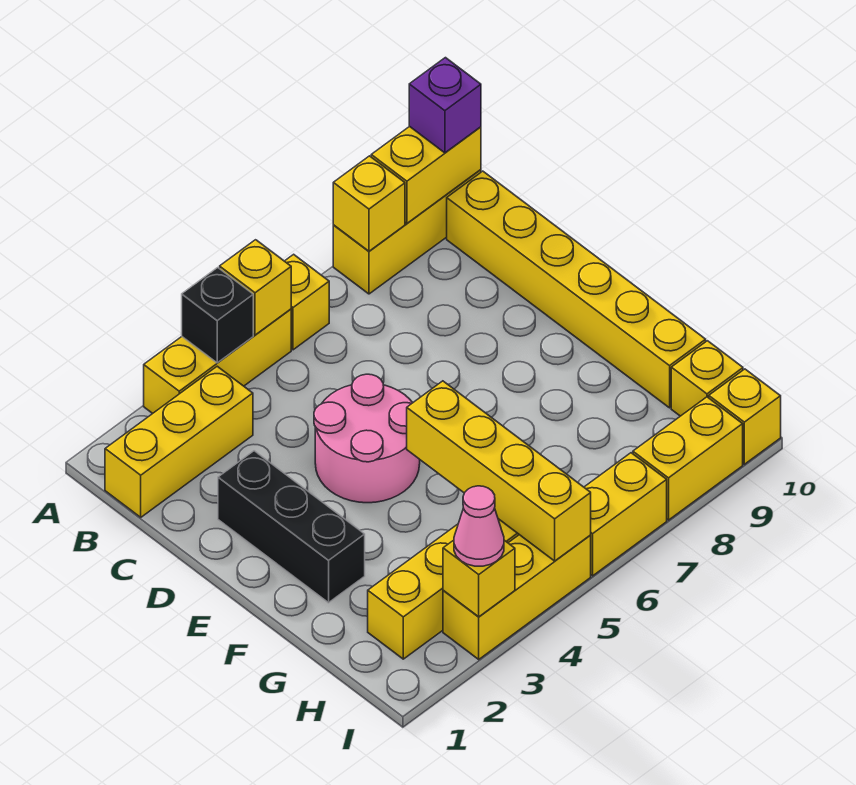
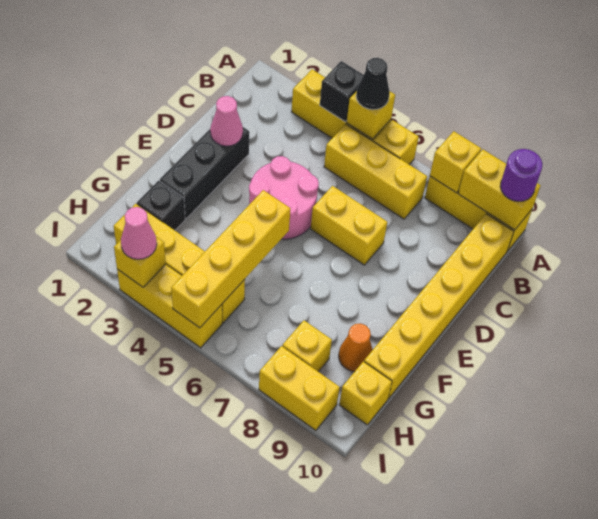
none -> black cone A5 level 3
purple brick A10 level 3 -> purple round brick A10 level 3
yellow brick B1:B3 level 1 -> yellow brick B5:B7 level 1
none -> pink cone D2 level 2
none -> black brick G2 level 1
none -> orange cone G9 level 1
yellow brick I6:I7 level 1 -> yellow brick D6:D7 level 1
yellow brick I10 level 1 -> yellow brick H8 level 1

